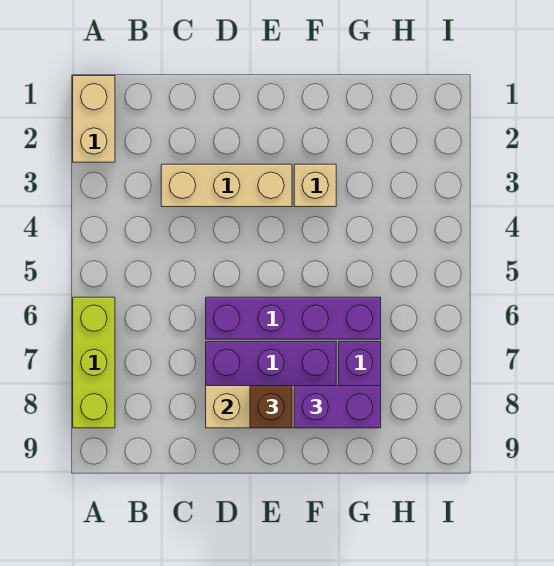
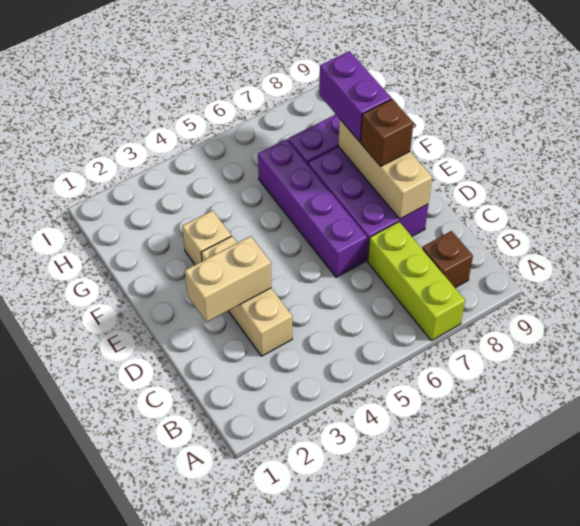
tan brick A1:A2 level 1 -> tan brick D2:D3 level 2
lime brick A6:A8 level 1 -> lime brick A7:C7 level 1
none -> brown brick B8 level 1

